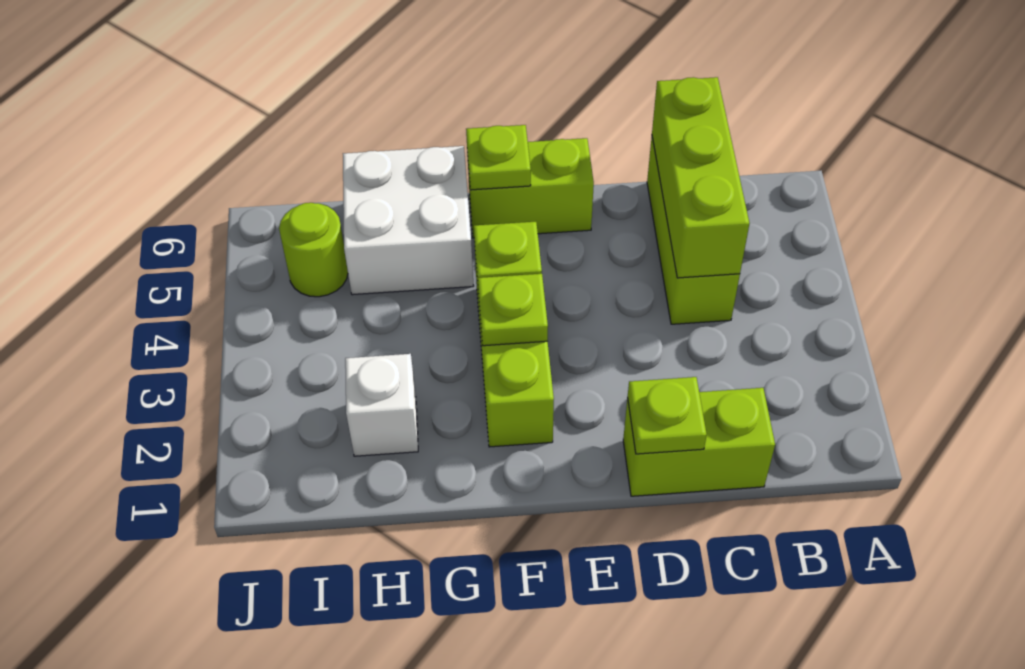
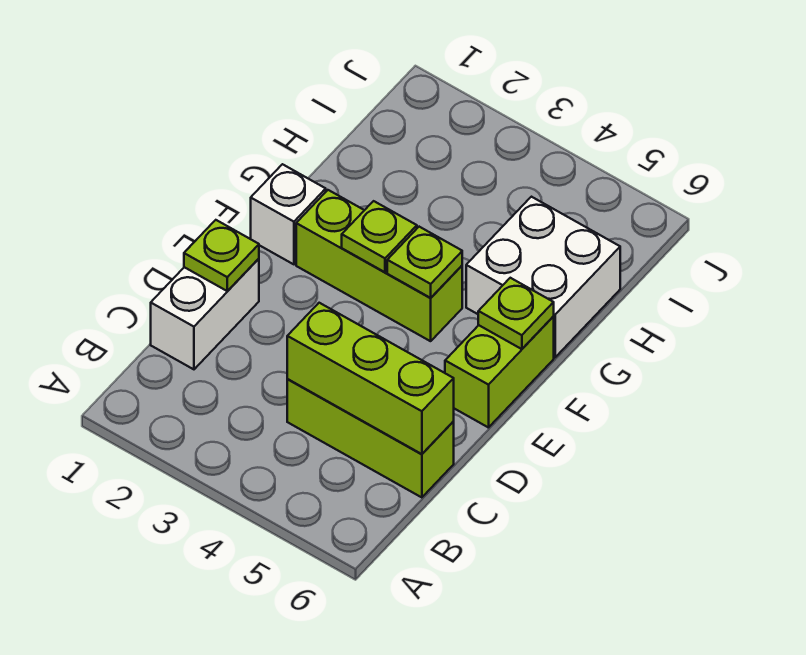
lime brick C1:D1 level 1 -> white brick C1:D1 level 1
white brick H2 level 1 -> white brick F1 level 1
lime round brick I5 level 1 -> none

